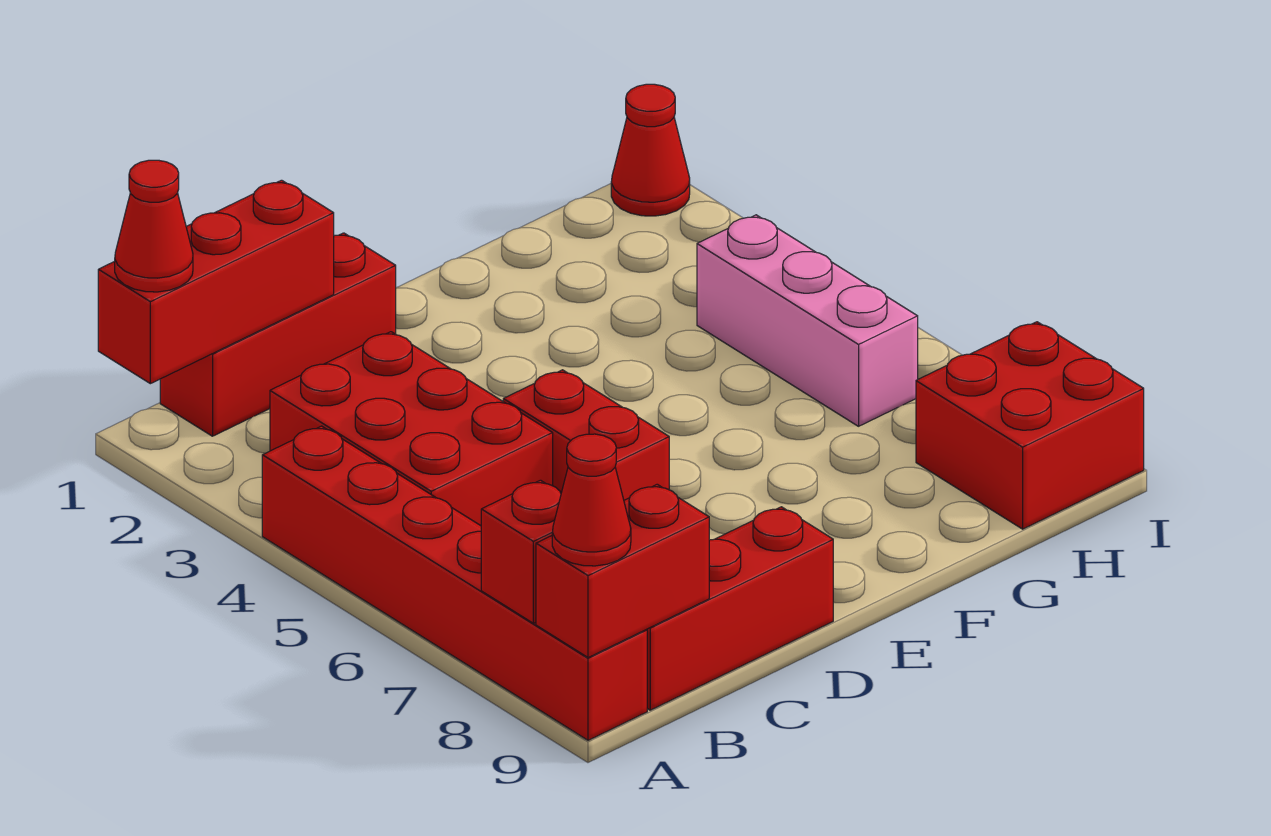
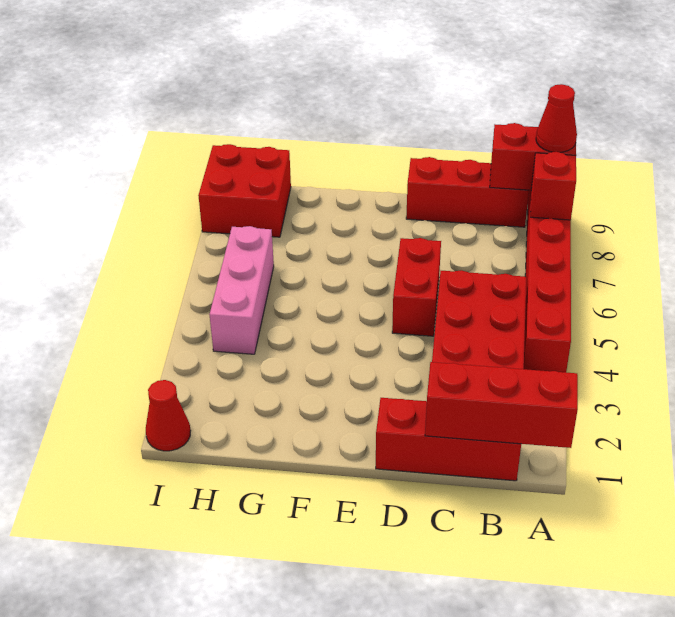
red cone A1 level 3 -> none

